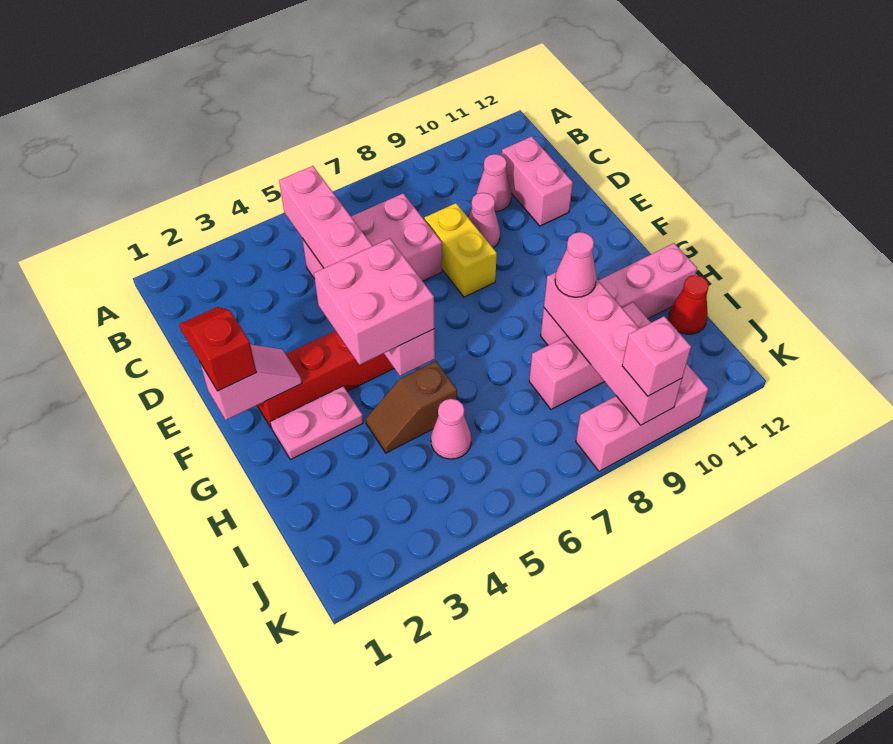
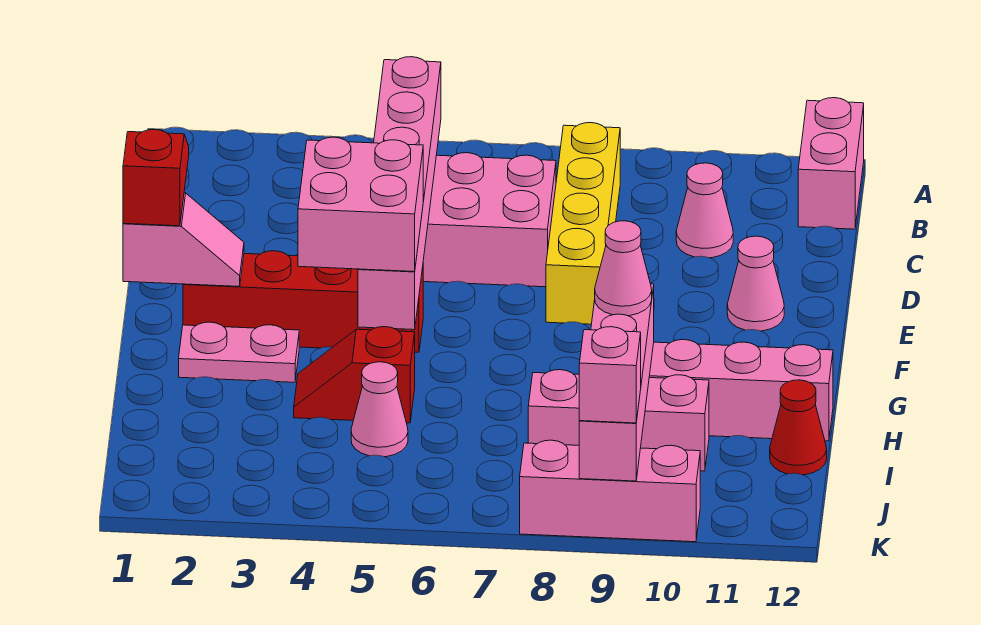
pink brick C11:D11 level 1 -> pink brick A12:B12 level 1
yellow brick D8:E8 level 1 -> yellow brick B8:E8 level 1
pink cone D9 level 1 -> pink cone E11 level 1
brown slope H4:H5 level 1 top 5 -> red slope H4:H5 level 1 top 5

